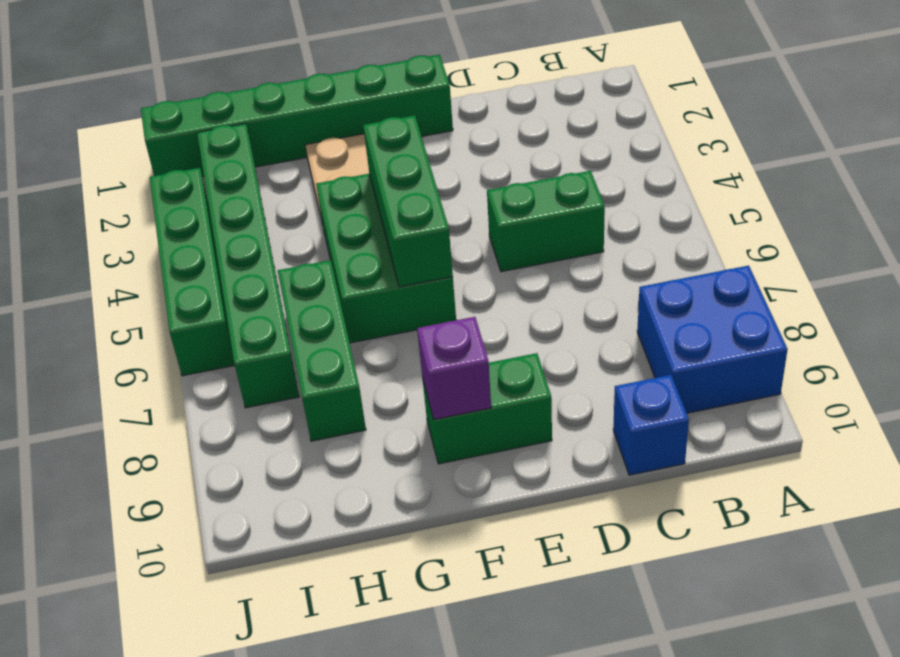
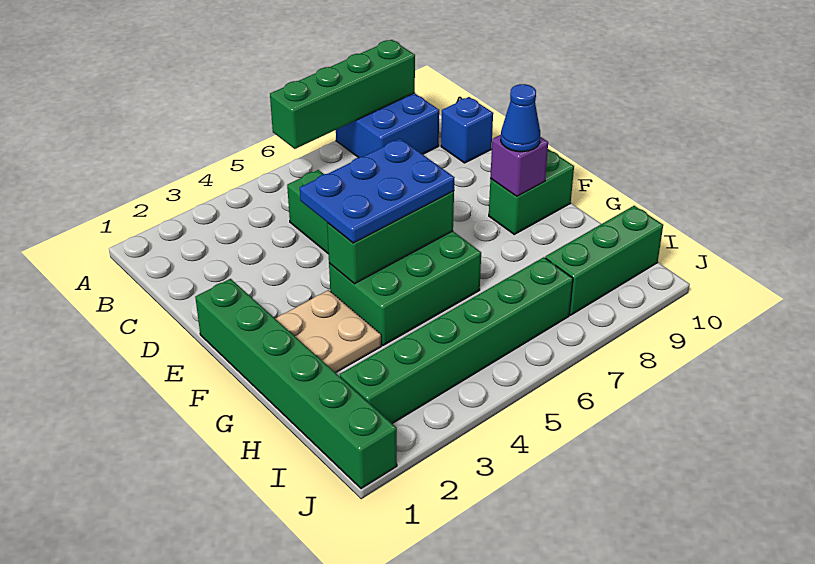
none -> blue plate E4:F6 level 3
green brick E9:F9 level 1 -> green brick F9:F10 level 1
none -> blue cone F9 level 3
green brick H6:H8 level 1 -> green brick I8:I10 level 1
green brick J3:J6 level 1 -> green brick A6:A9 level 2

